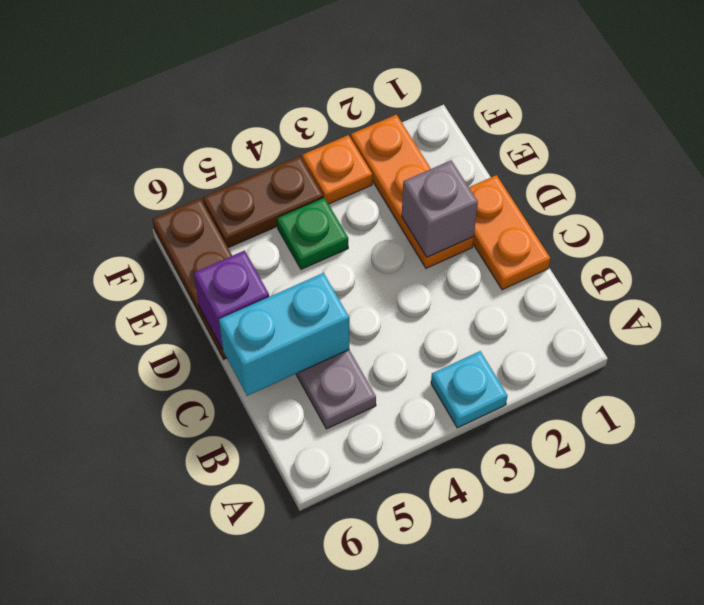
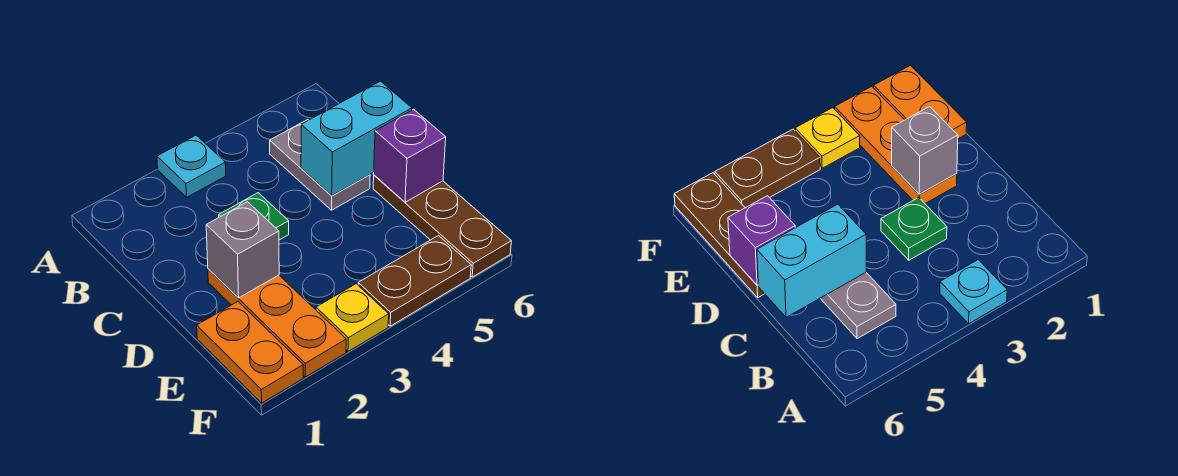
orange plate C1:D1 level 1 -> orange plate E1:F1 level 1
green plate E4 level 1 -> green plate C3 level 1
orange plate F3 level 1 -> yellow plate F3 level 1

